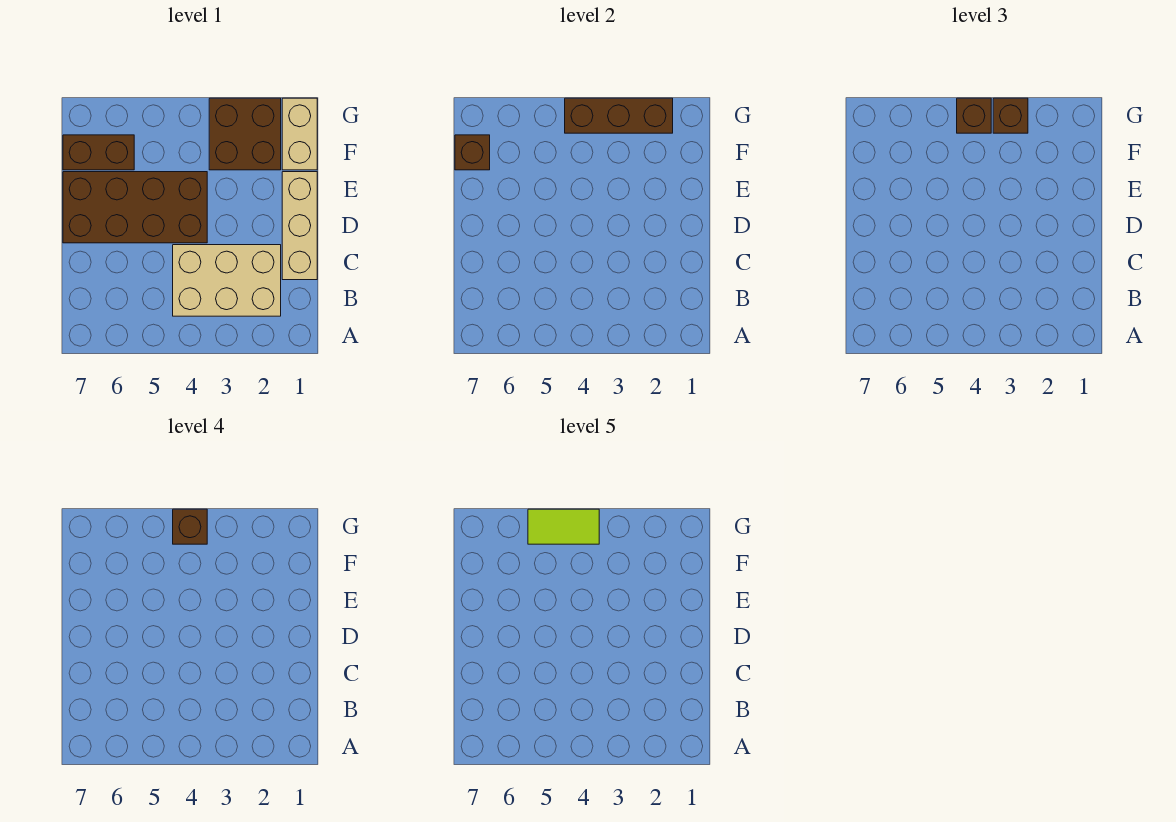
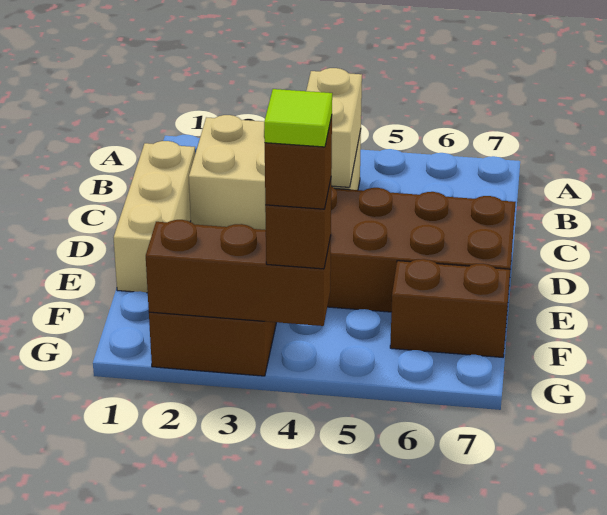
tan brick F1:G1 level 1 -> tan brick B4:C4 level 2
brown brick F7 level 2 -> none
brown brick G3 level 3 -> none
lime tile G4:G5 level 5 -> lime tile G4 level 5

